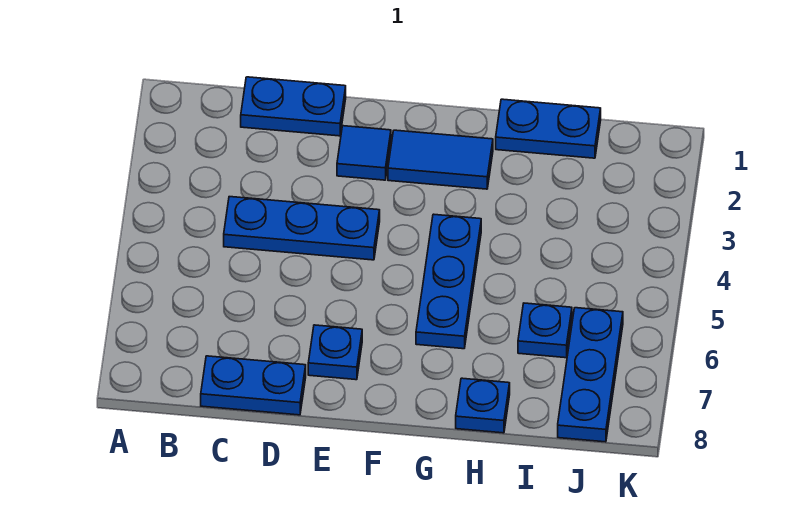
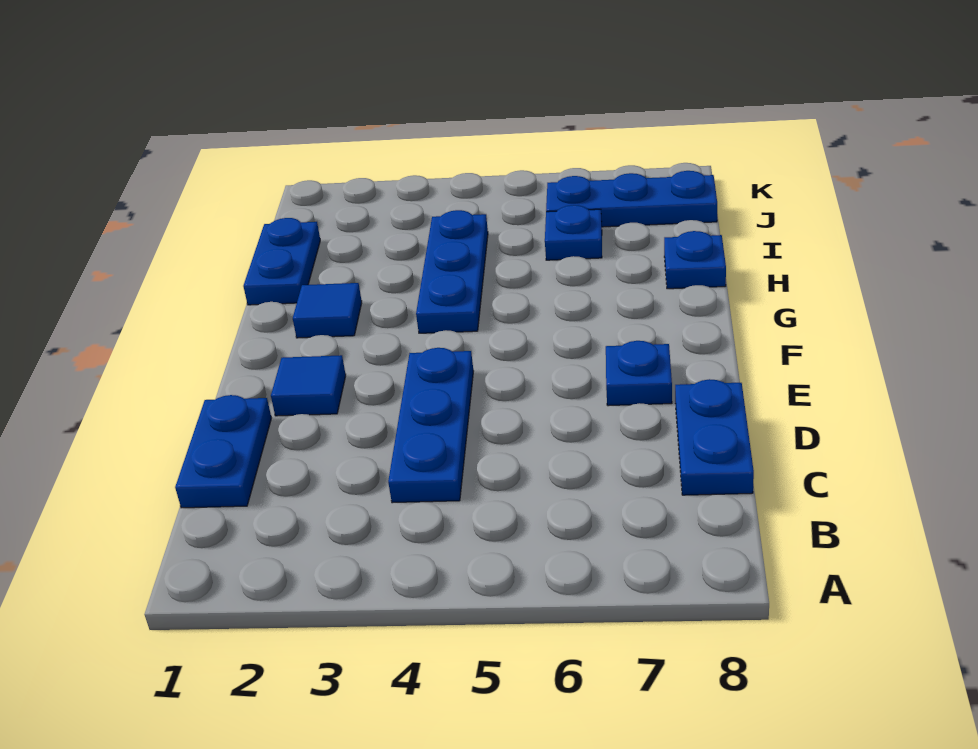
blue tile F2:G2 level 1 -> blue tile G2 level 1
blue plate G4:G6 level 1 -> blue plate G4:I4 level 1

